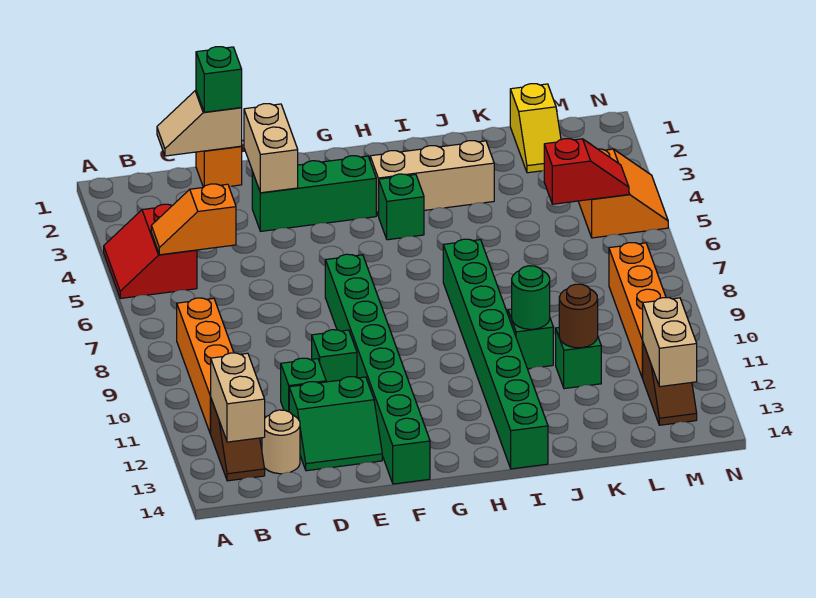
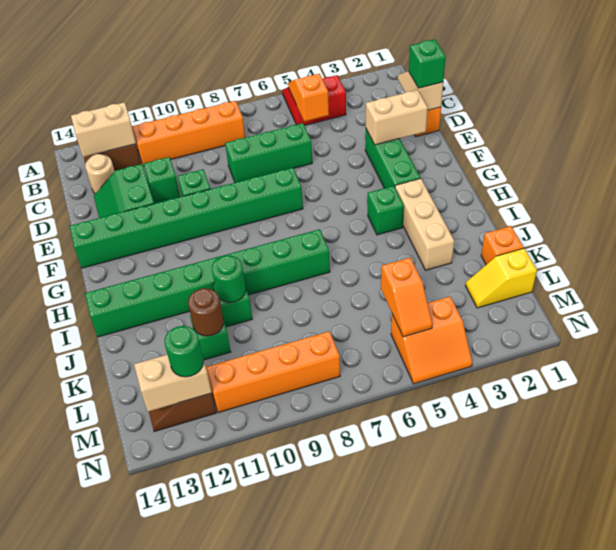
none -> green brick D6:D8 level 1
none -> orange brick K1 level 1
red slope L5:M5 level 2 top L -> orange slope L5:M5 level 2 top L
none -> green round brick M12 level 3

